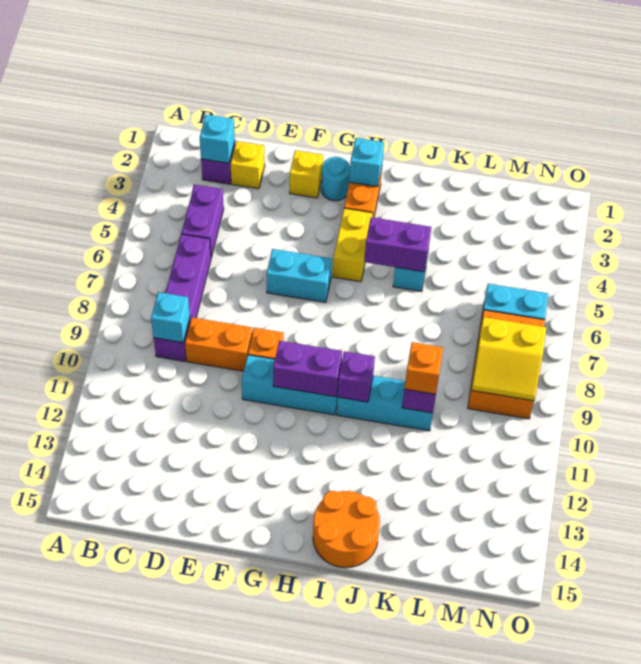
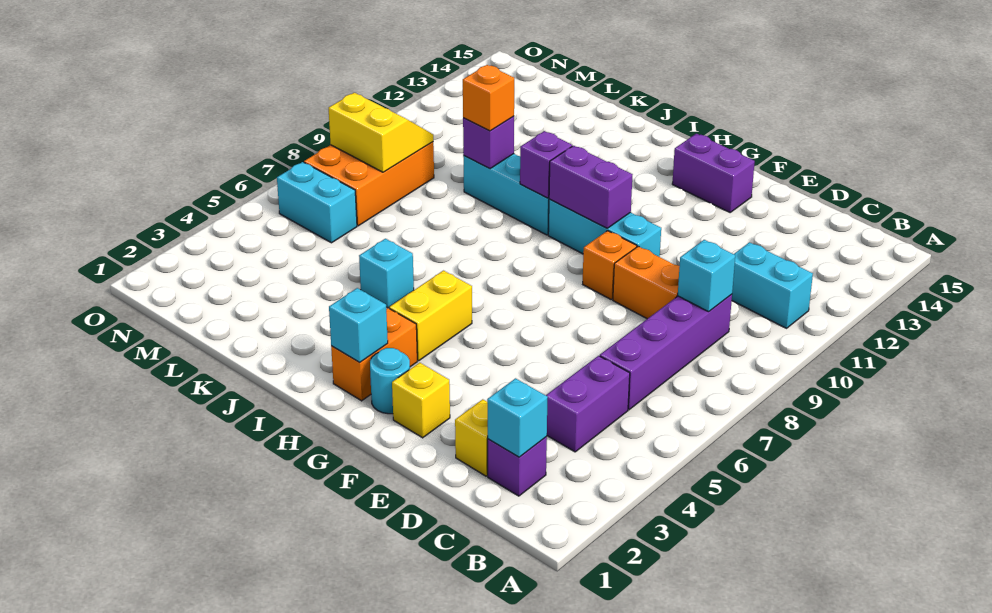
cyan brick F6:G6 level 1 -> cyan brick B11:C11 level 1
purple brick I5:J5 level 2 -> purple brick F14:G14 level 1
orange round brick I14:J15 level 1 -> none

